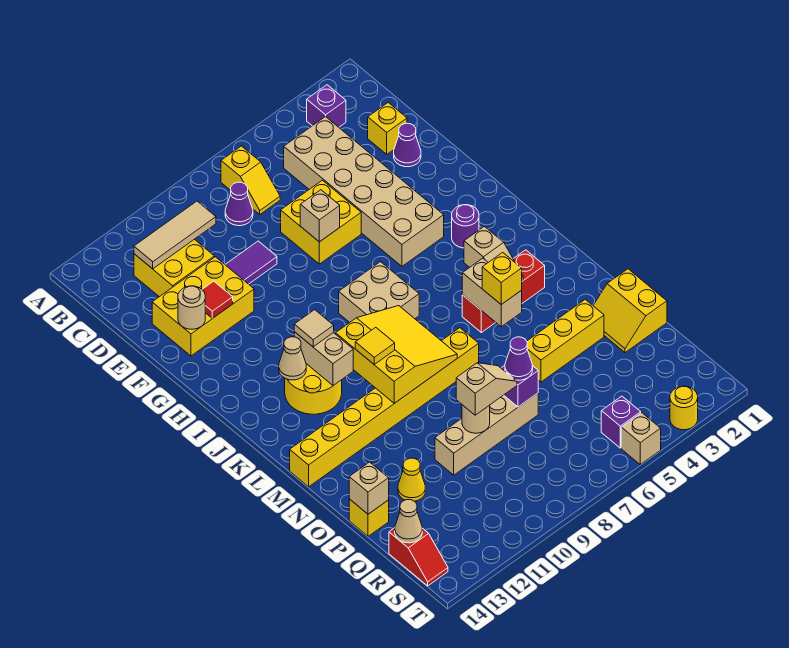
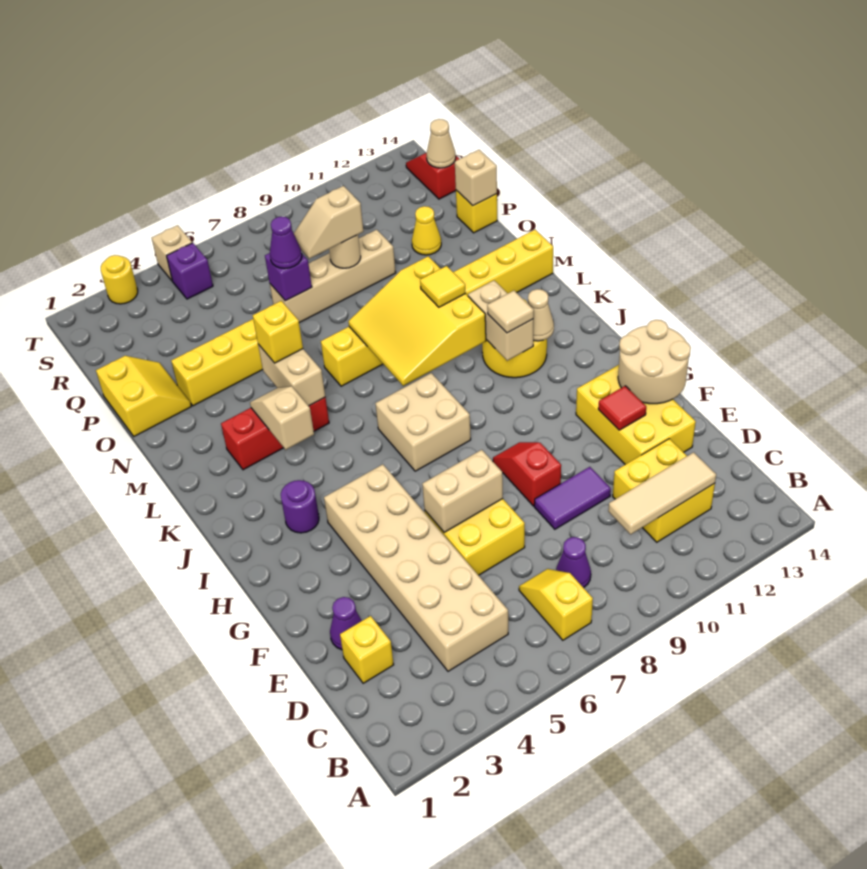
purple brick B3 level 1 -> none
yellow brick E11:F13 level 1 -> yellow brick E12:G13 level 1
tan brick F7 level 2 -> tan brick F6:F7 level 2
none -> red slope F9:G9 level 1 top F
tan round brick F13 level 2 -> tan round brick F13:G14 level 2

